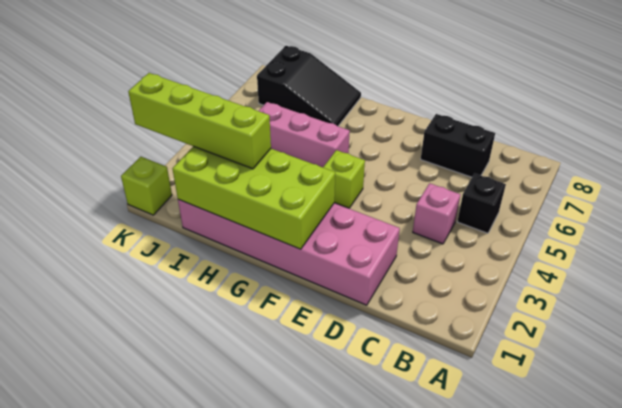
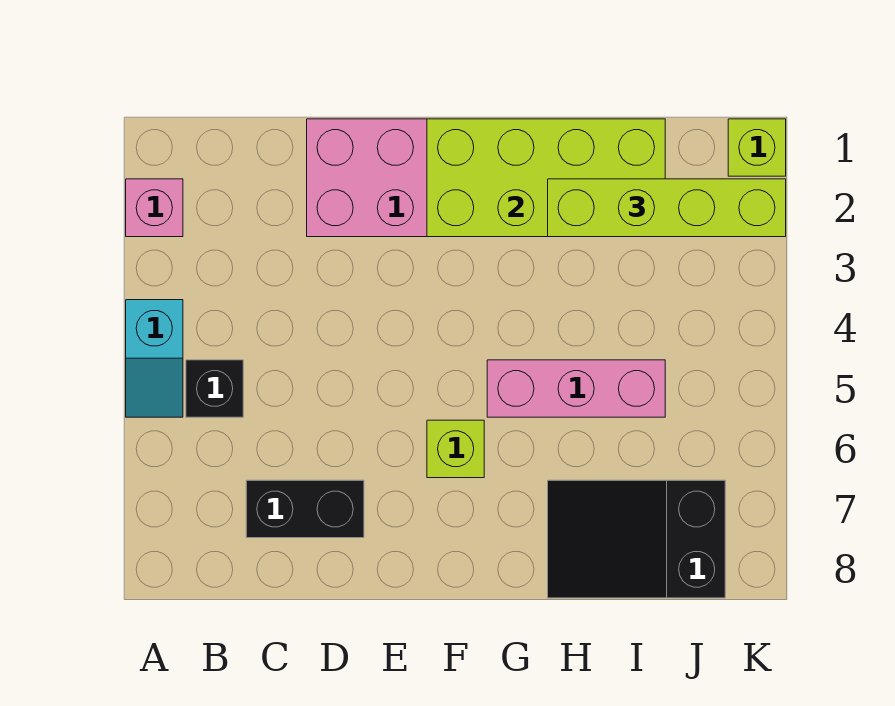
none -> cyan slope A4:A5 level 1 top 4
pink brick C4 level 1 -> pink brick A2 level 1
lime brick F4 level 1 -> lime brick F6 level 1

